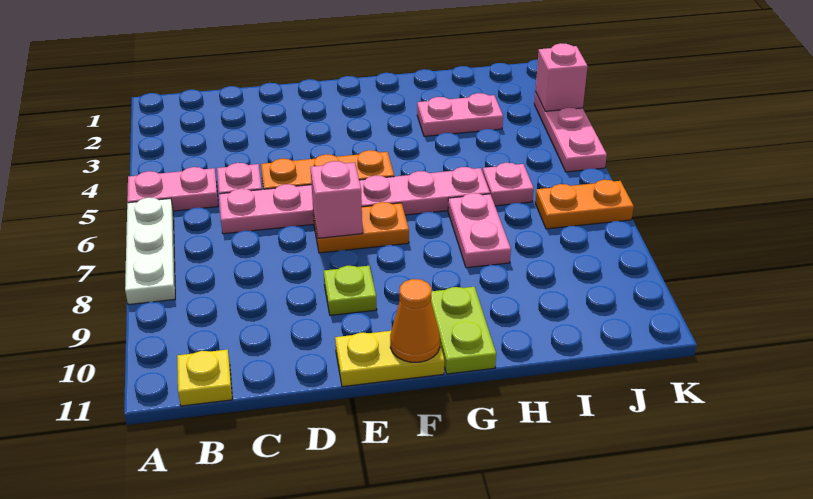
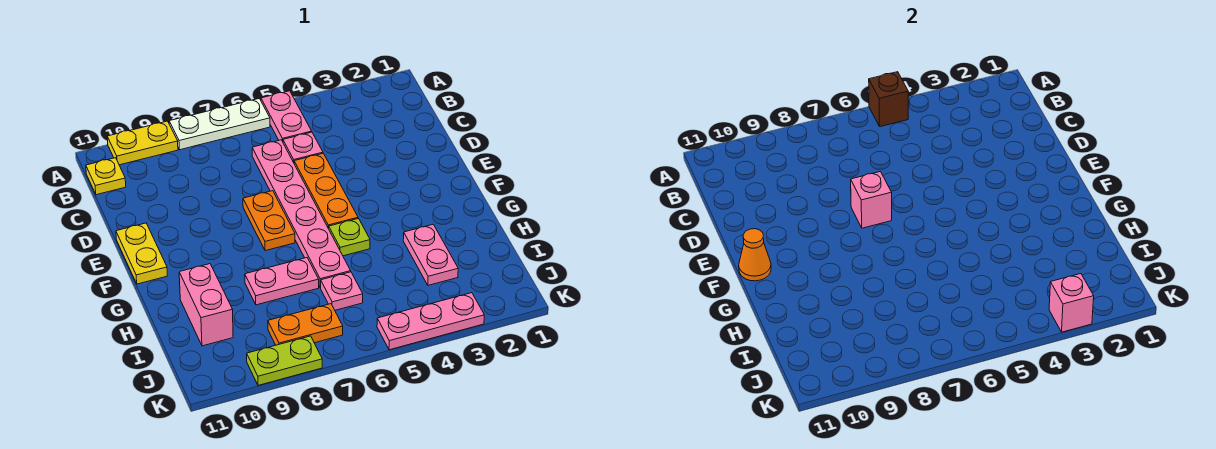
none -> brown brick A5 level 2
none -> yellow plate A9:A10 level 1
lime plate E9 level 1 -> lime plate G5 level 1
lime plate G10:G11 level 1 -> lime plate K8:K9 level 1
none -> pink brick H10:I10 level 1
orange plate J7:K7 level 1 -> orange plate J7:J8 level 1

